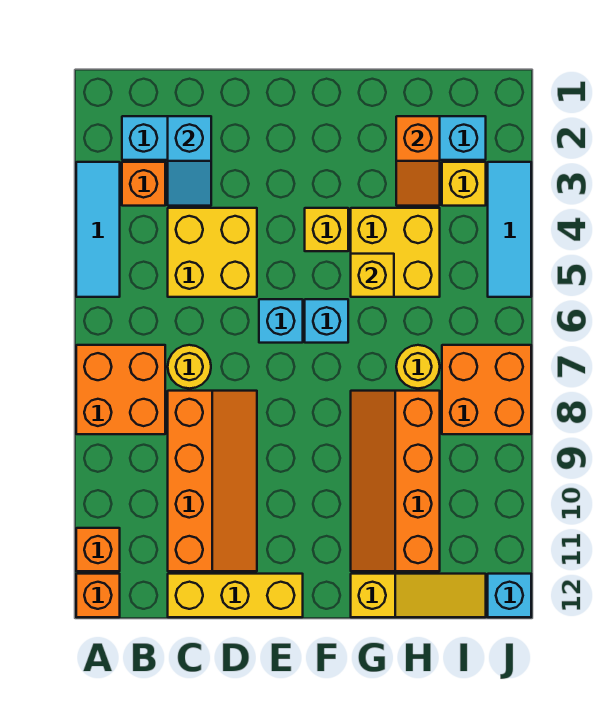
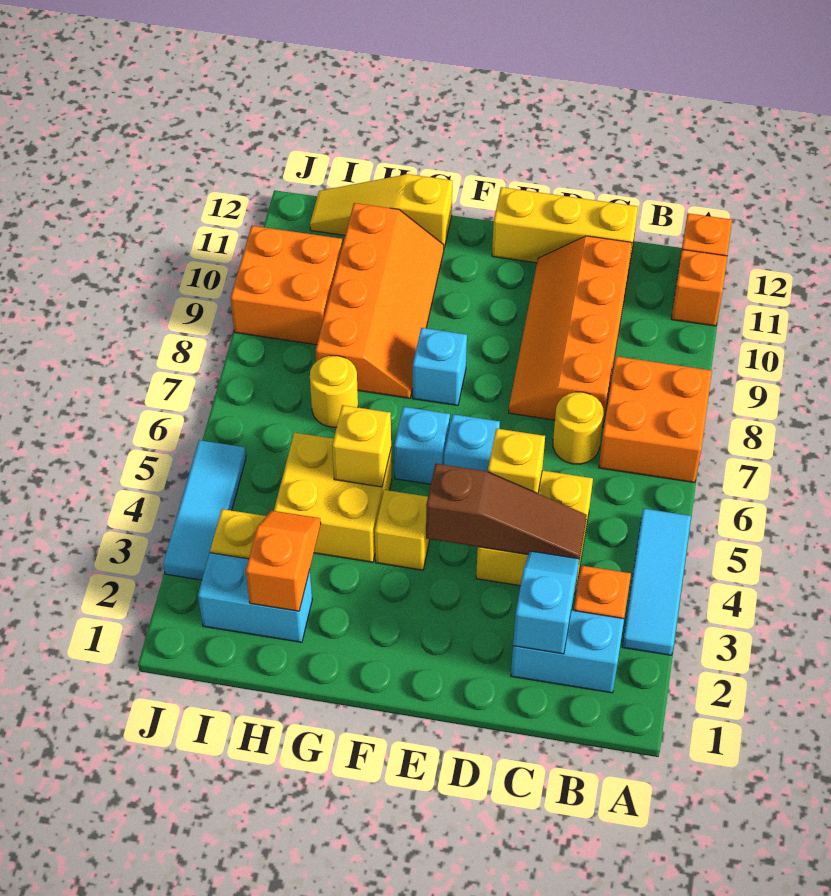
none -> brown slope C4:E4 level 2 top E
none -> yellow brick D5 level 2
orange brick I7:J8 level 1 -> orange brick I9:J10 level 1
cyan brick J12 level 1 -> cyan brick F8 level 1

